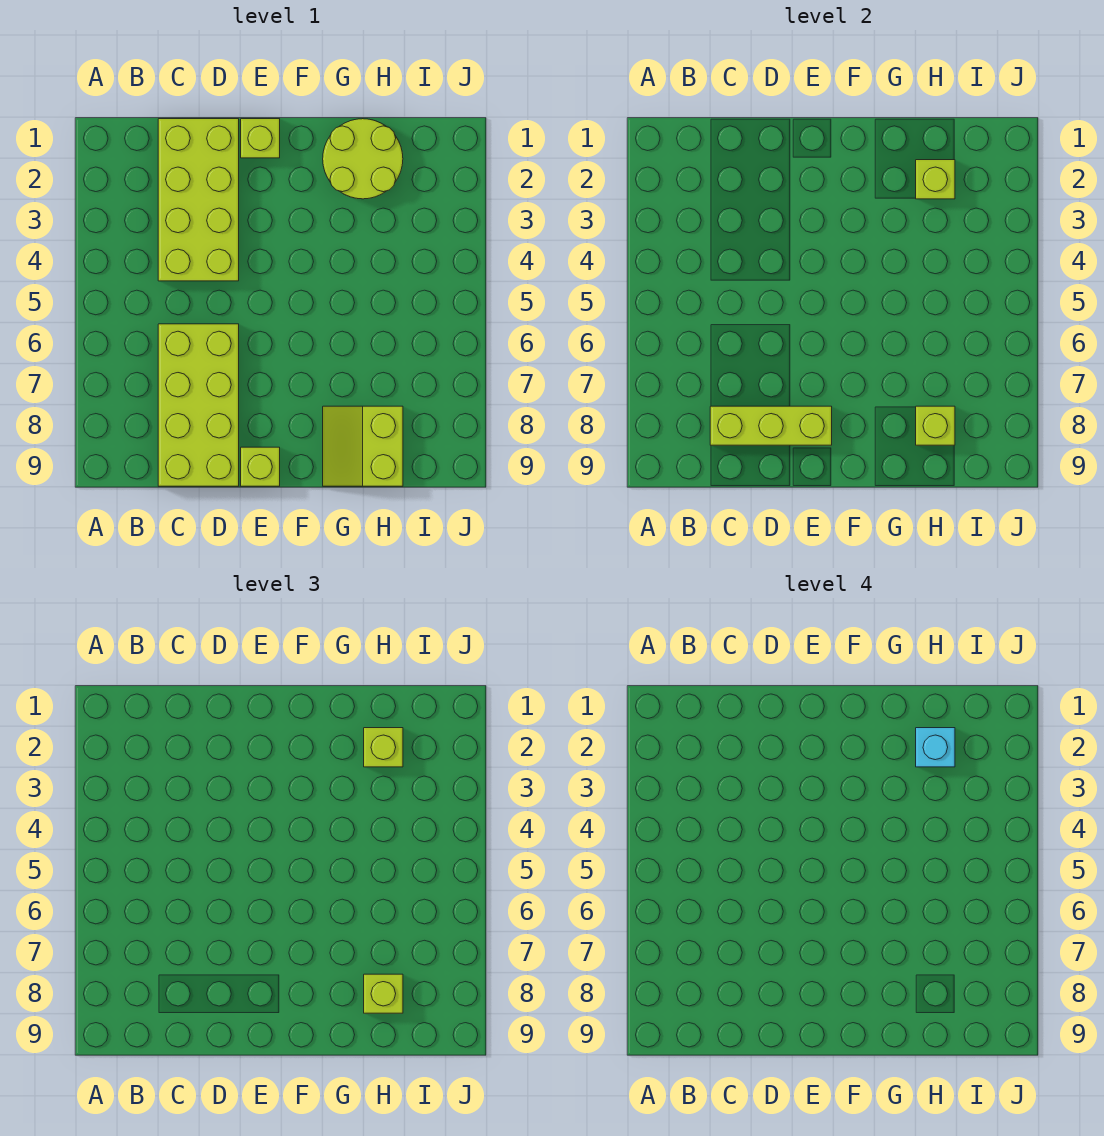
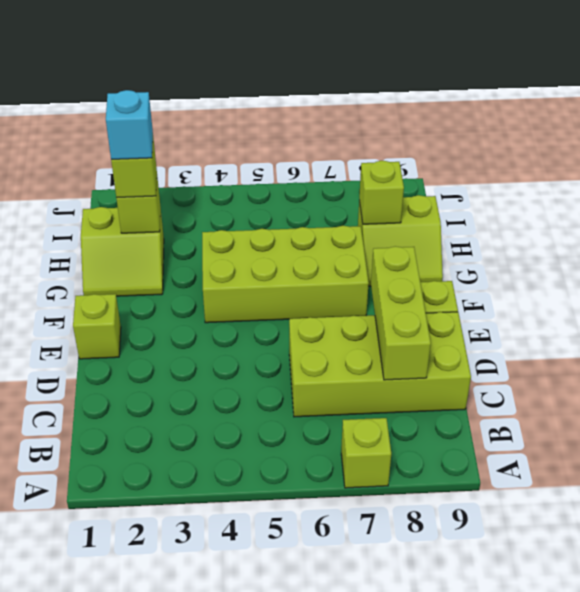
lime brick C1:D4 level 1 -> lime brick F4:G7 level 1
lime round brick G1:H2 level 1 -> lime slope G1:H2 level 1 top H
lime brick H8 level 3 -> lime brick A7 level 1

